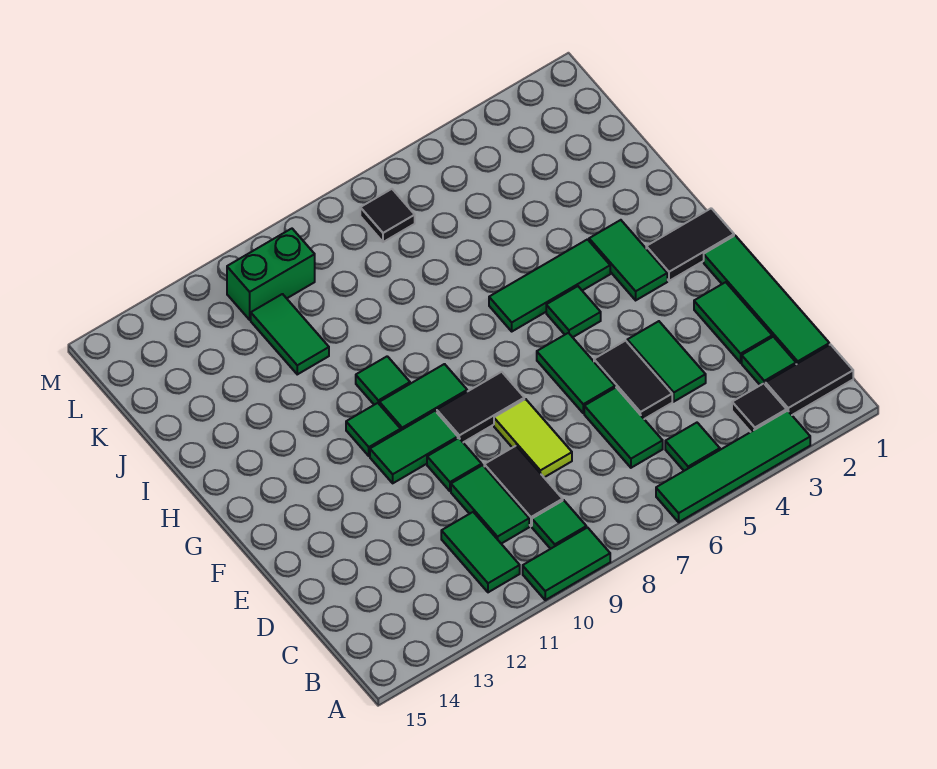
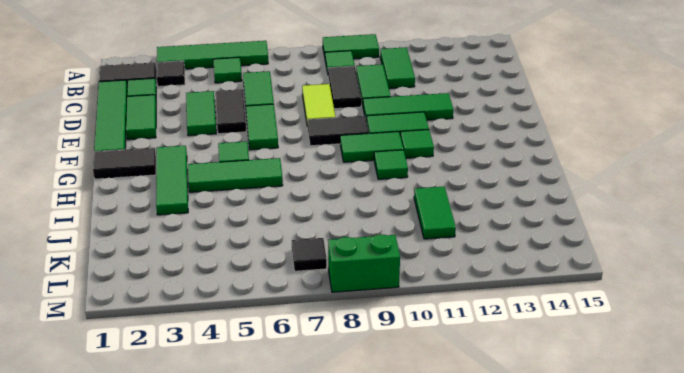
green tile E10 level 1 -> green tile E10:E12 level 1
green tile G3:H3 level 1 -> green tile G3:I3 level 1
green brick L10:L11 level 1 -> green brick M8:M9 level 1

